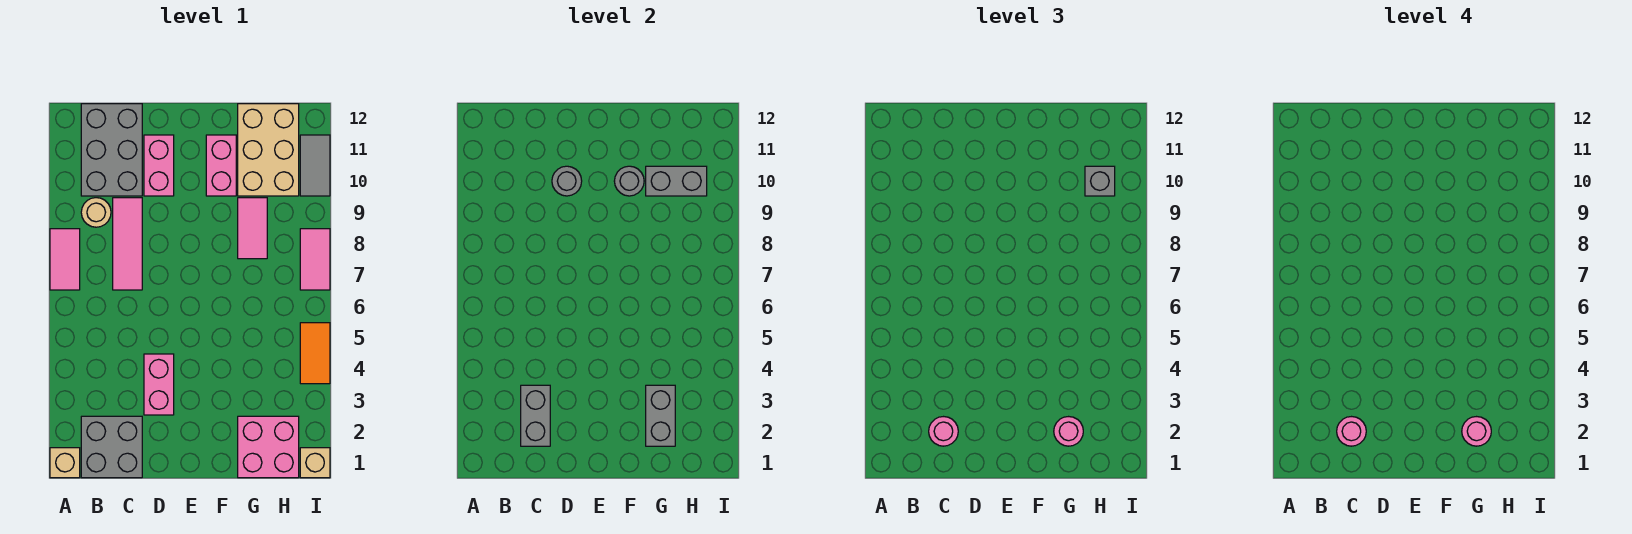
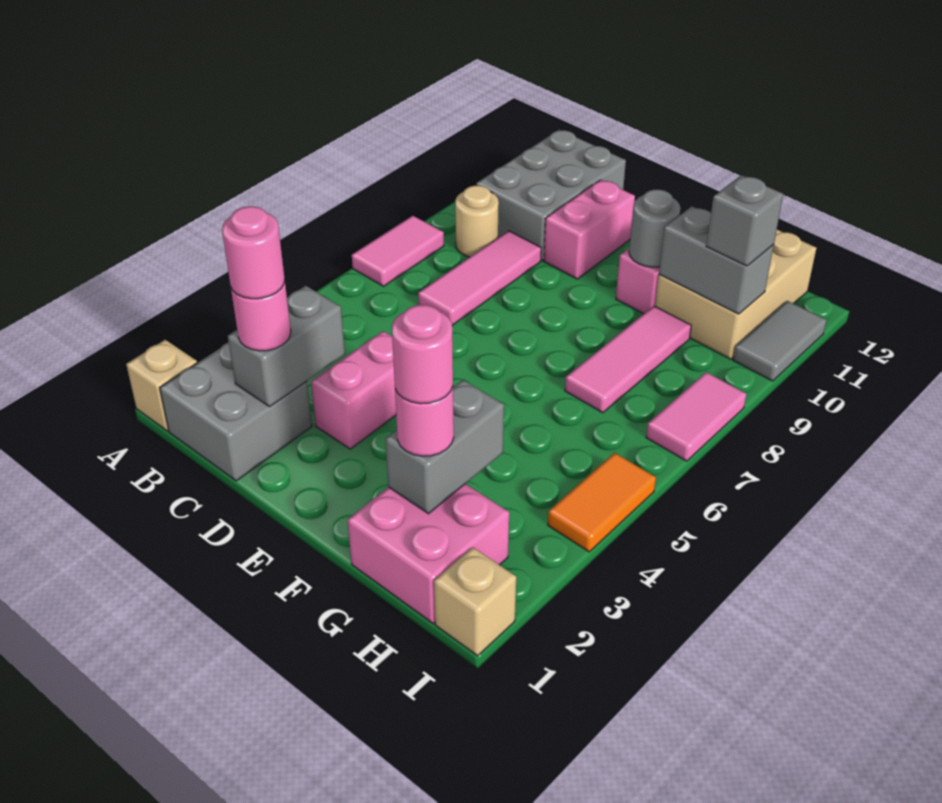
grey round brick D10 level 2 -> none
pink tile G8:G9 level 1 -> pink tile G7:G9 level 1

